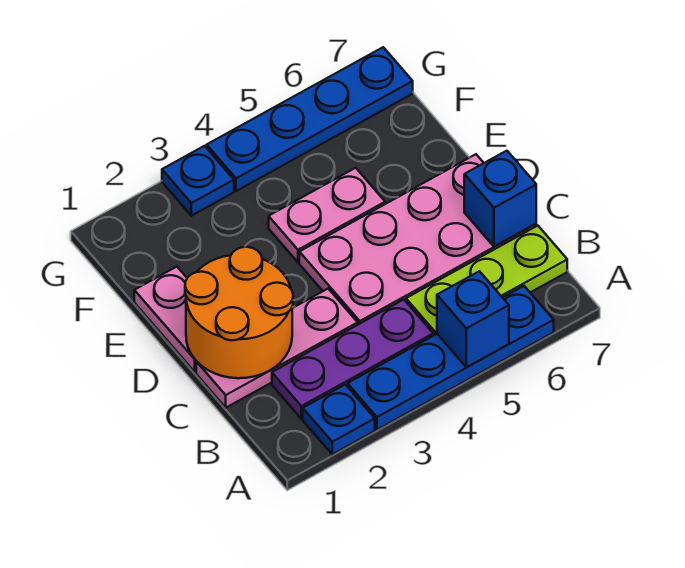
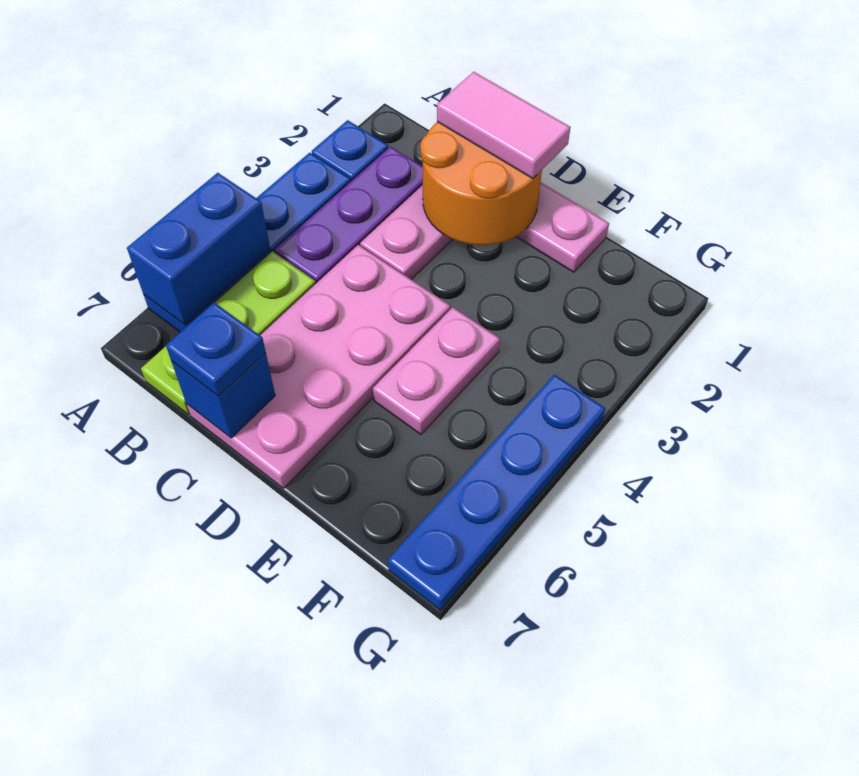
blue brick A5 level 2 -> blue brick A5:A6 level 2
none -> pink tile C1:D1 level 3
blue plate G3 level 1 -> blue plate C7 level 3

